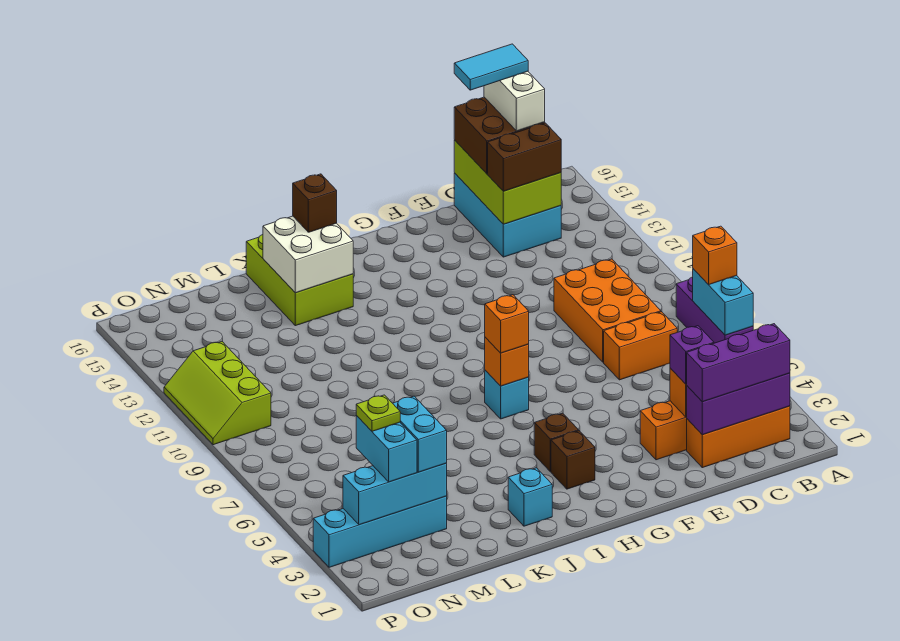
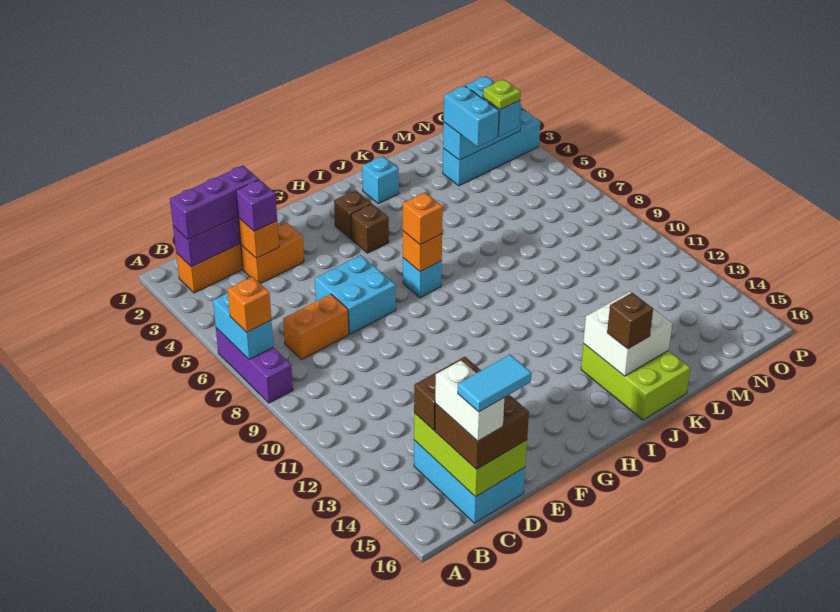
orange brick C8:D10 level 1 -> none
none -> cyan brick E6:F7 level 1
lime slope O10:P12 level 1 top O -> none

